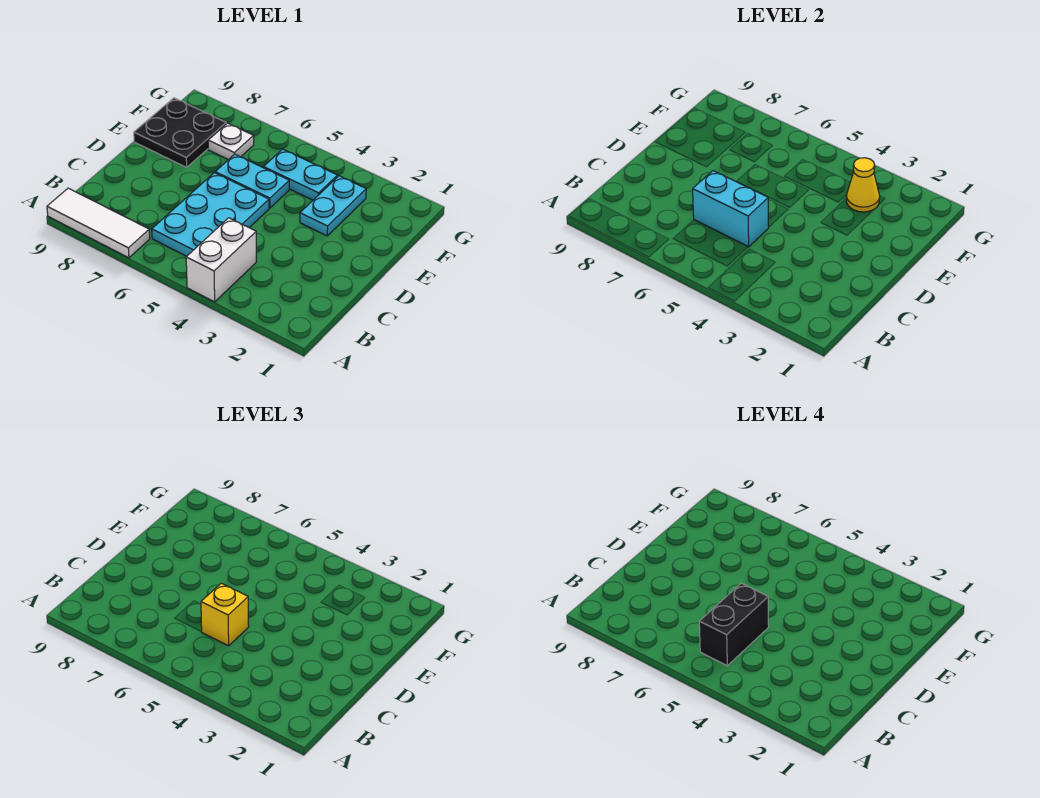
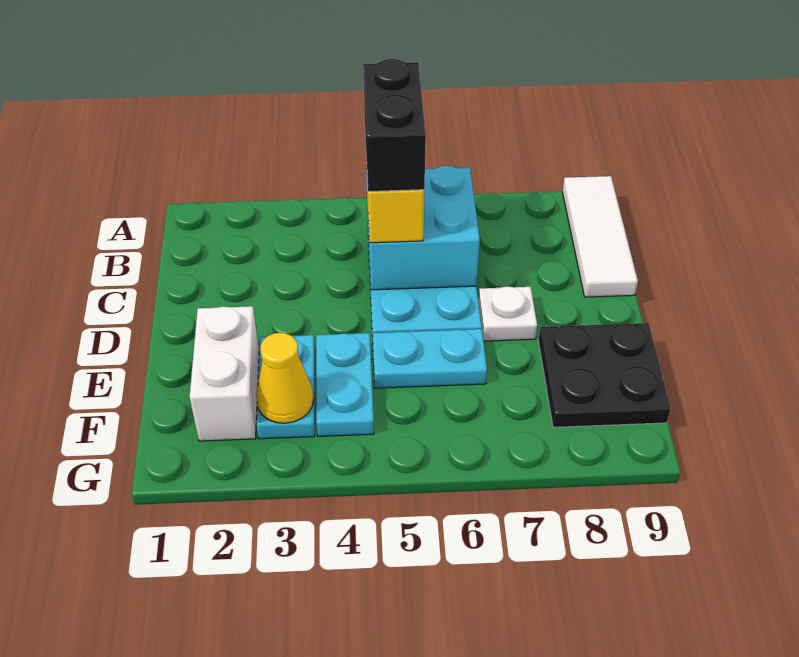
white brick A4:B4 level 1 -> white brick E2:F2 level 1
white tile A7:A9 level 1 -> white tile A9:C9 level 1
cyan brick C5:C6 level 2 -> cyan brick B5:C6 level 2
cyan plate F4:F5 level 1 -> cyan plate E4:F4 level 1
white plate F7 level 1 -> white plate D7 level 1

